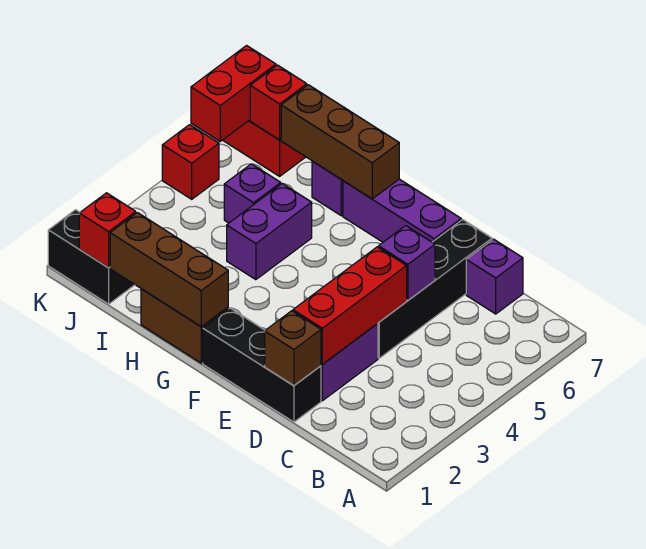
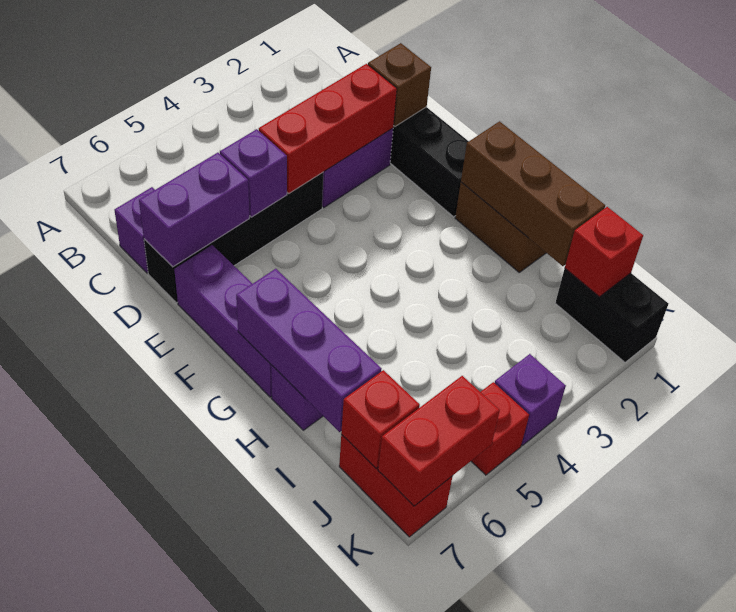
brown brick G7:I7 level 2 -> purple brick G7:I7 level 2
purple brick H4:H5 level 1 -> purple brick D6:D7 level 2
purple brick I5 level 1 -> purple brick K4 level 1

